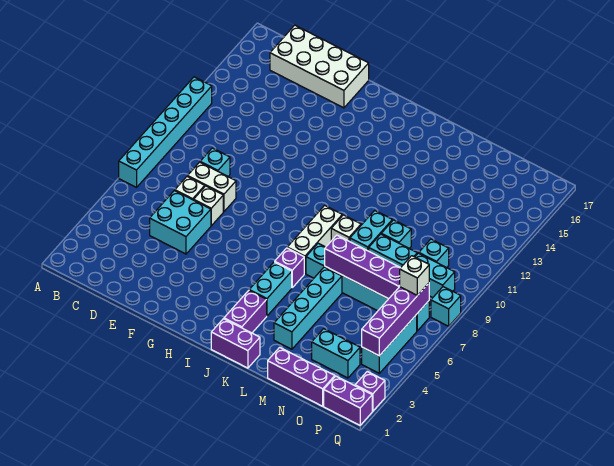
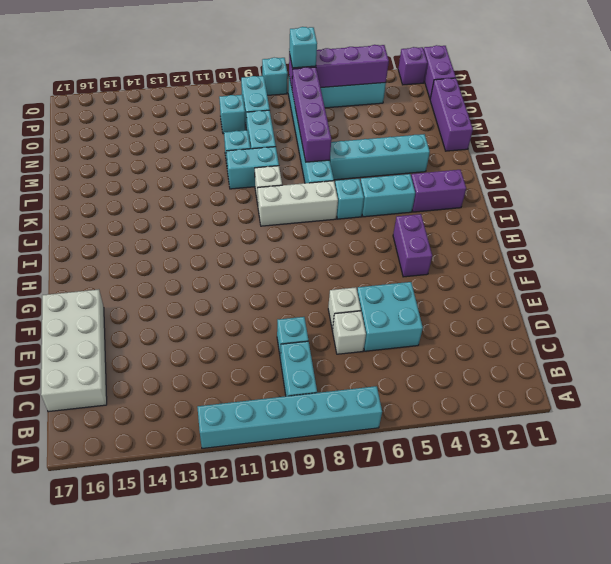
white brick D8:E8 level 1 -> none
purple brick J1:K1 level 1 -> purple brick G4:H4 level 1
purple brick J6 level 1 -> cyan brick J6 level 1
cyan brick N3:O3 level 1 -> cyan brick B9:C9 level 1
white brick P7 level 3 -> cyan brick P7 level 3

